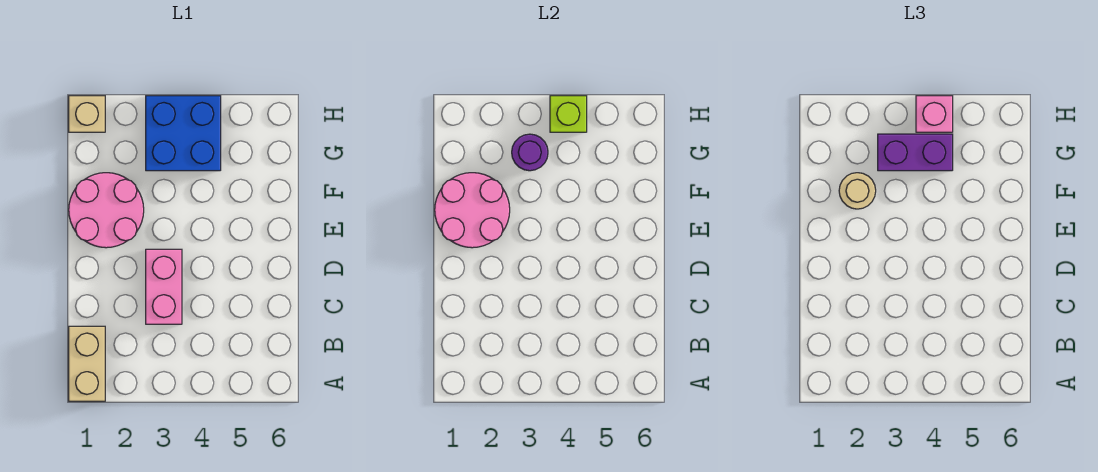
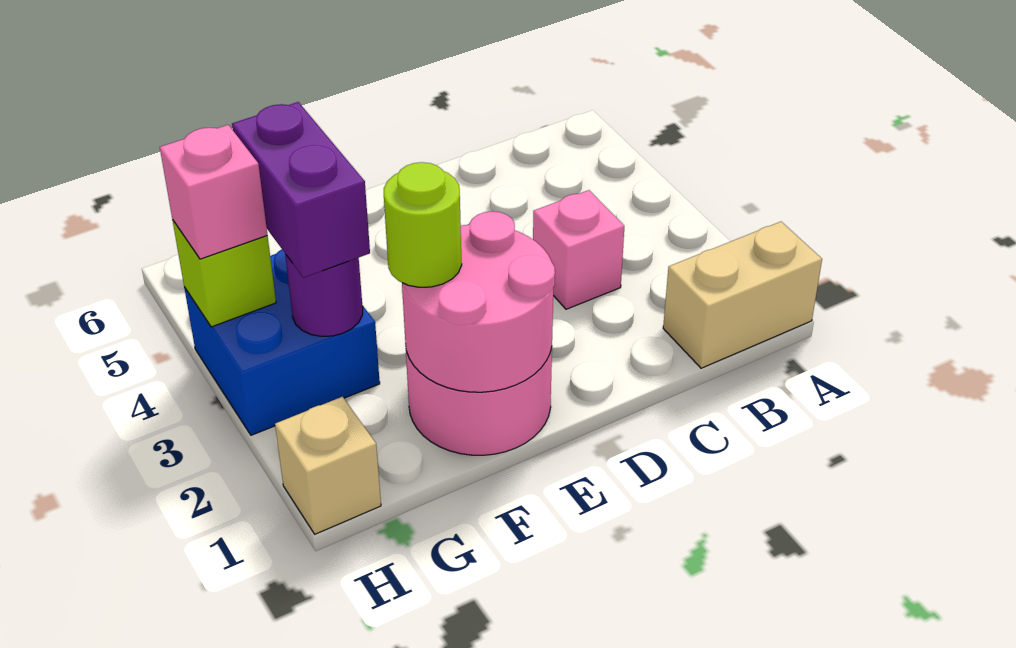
pink brick C3:D3 level 1 -> pink brick C3 level 1
tan round brick F2 level 3 -> lime round brick F2 level 3

